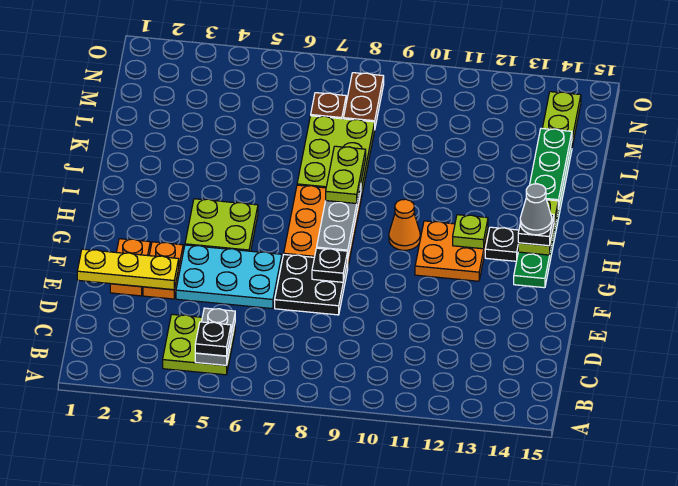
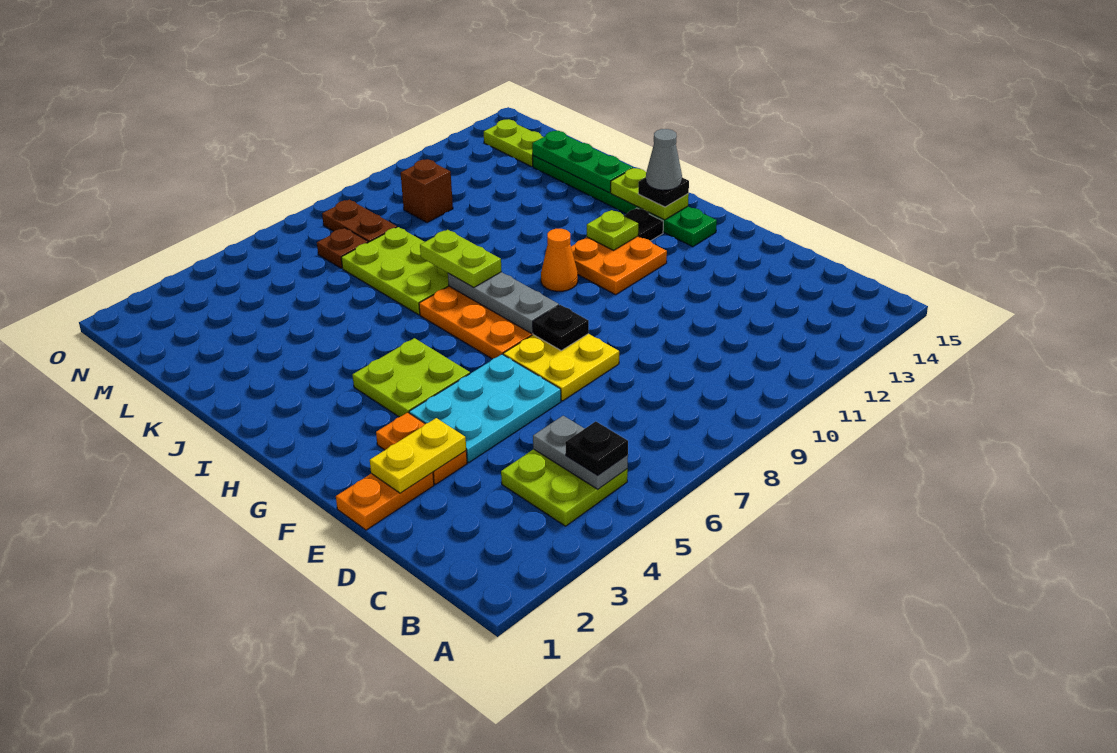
yellow plate E1:E3 level 2 -> yellow plate E2:E3 level 2
orange plate E2:F2 level 1 -> orange plate E1:E2 level 1
black plate E7:F8 level 1 -> yellow plate E7:F8 level 1
none -> brown brick M10 level 1

